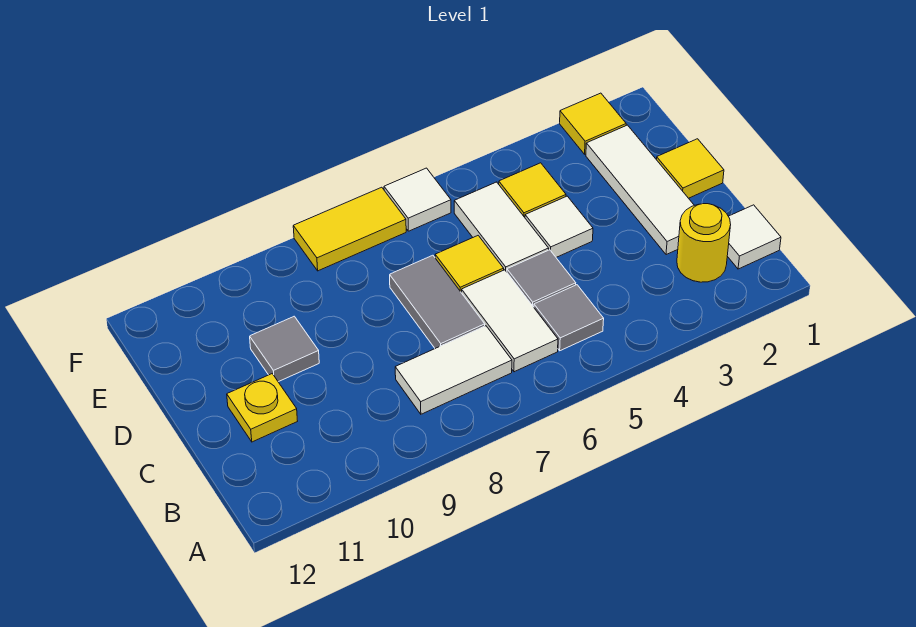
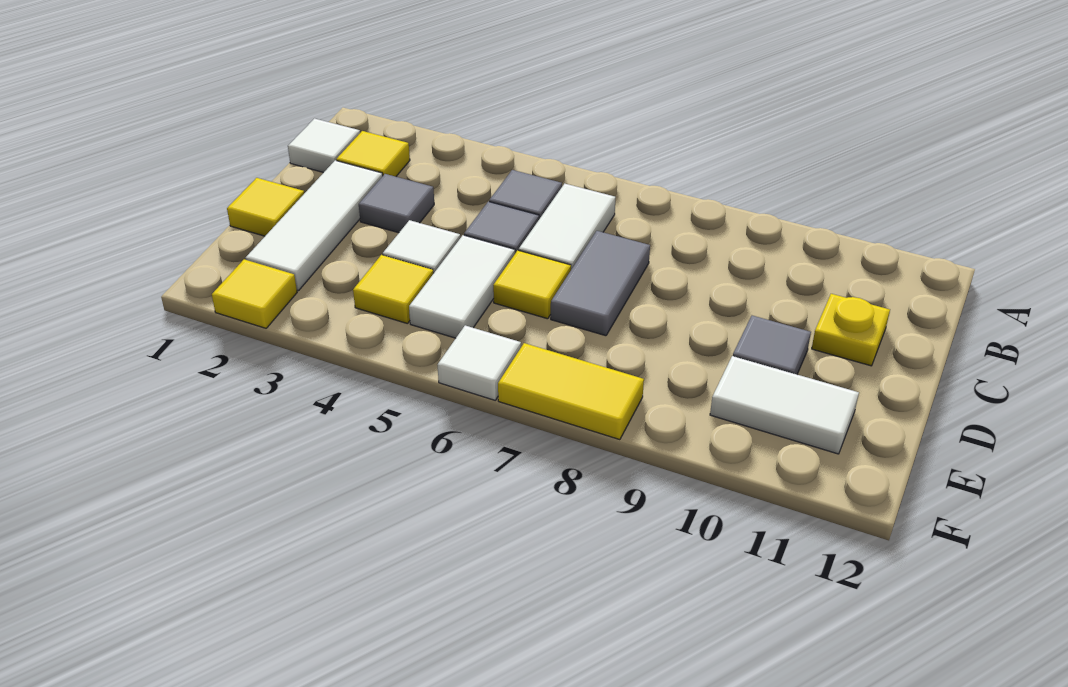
yellow round brick B2 level 1 -> yellow tile B2 level 1
white tile B7:B8 level 1 -> white tile E10:E11 level 1
none -> grey tile C3 level 1

